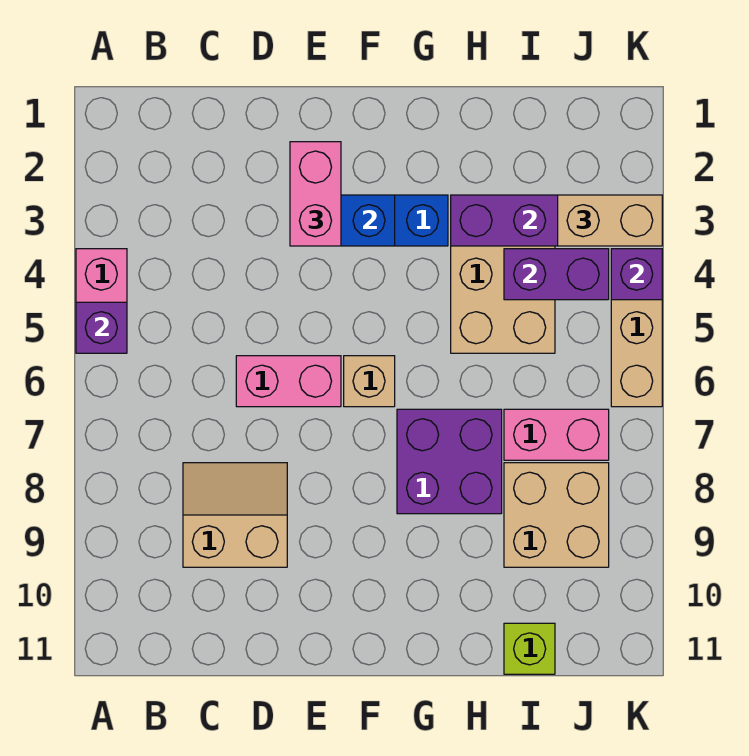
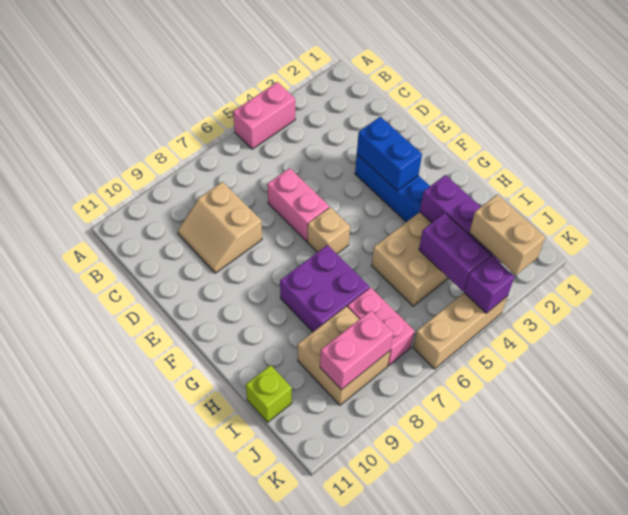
purple brick A5 level 2 -> none
tan slope C8:D9 level 1 top 9 -> tan slope C8:D9 level 1 top 8
pink brick E2:E3 level 3 -> pink brick J8:J9 level 2

